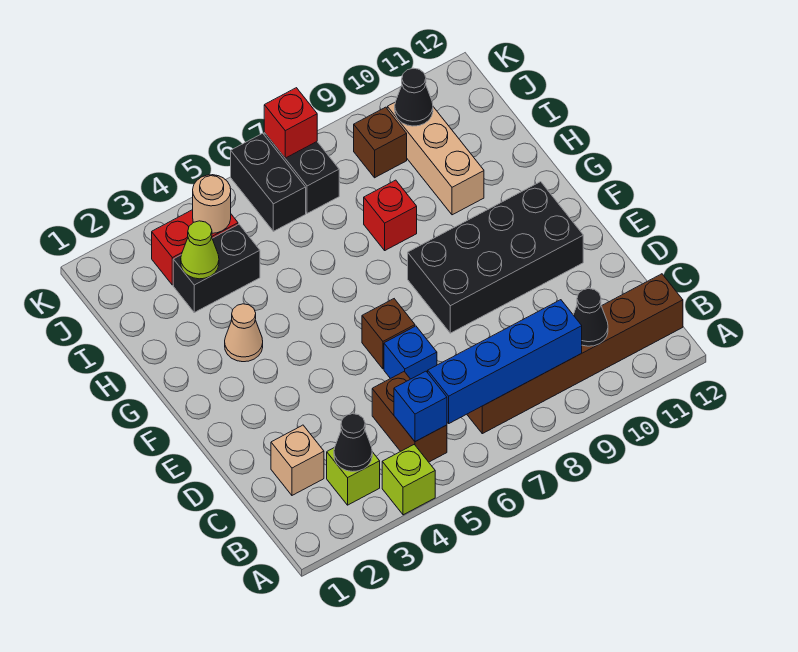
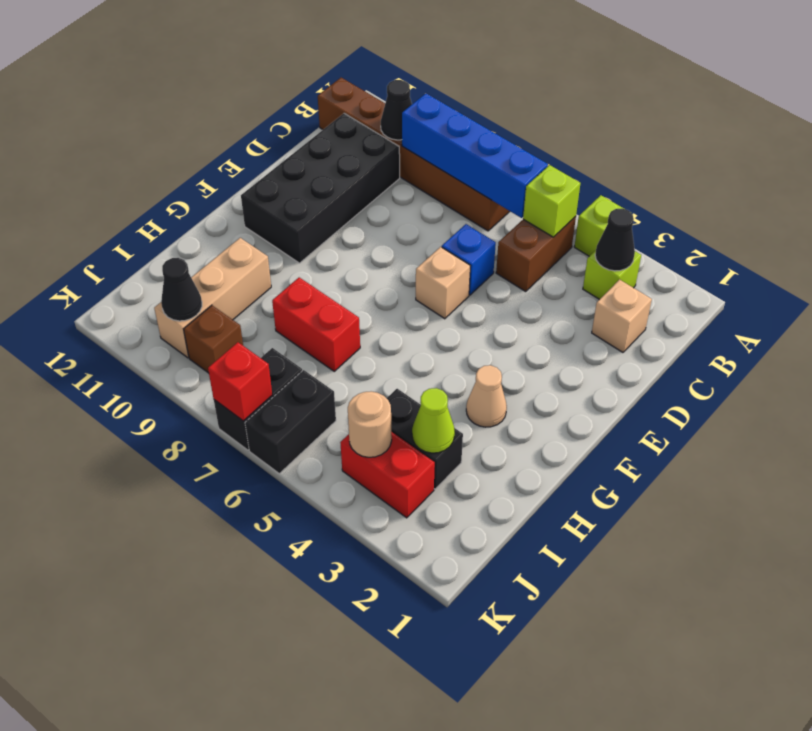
blue brick B5 level 2 -> lime brick B5 level 2
brown brick E6 level 1 -> tan brick E6 level 1
black brick E8:F11 level 1 -> black brick C10:F11 level 1
red brick H8 level 1 -> red brick H7:H8 level 1

